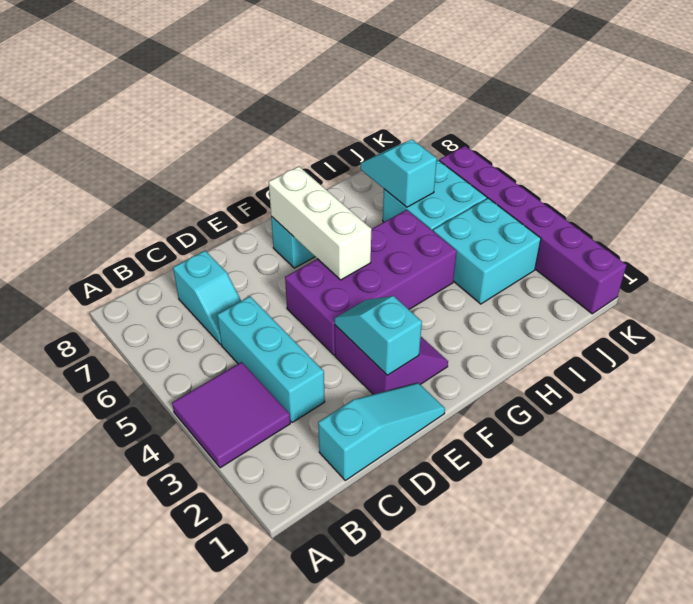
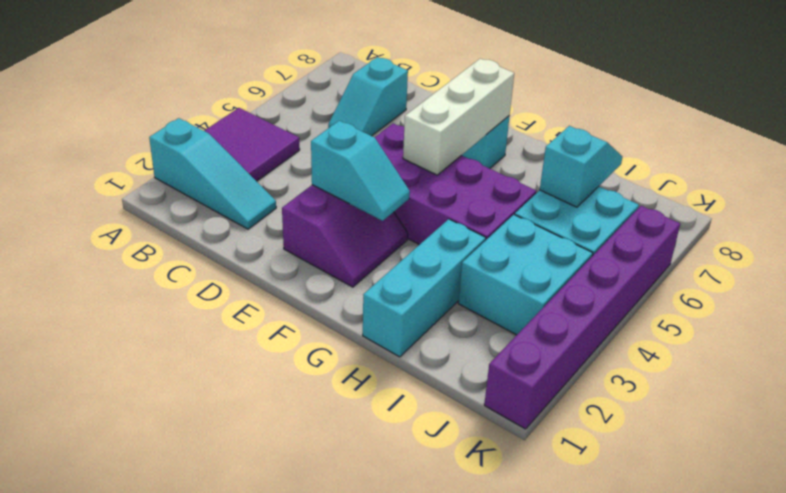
cyan slope C1:E1 level 1 top C -> cyan slope A2:C2 level 1 top A
cyan brick C3:C5 level 1 -> cyan brick H1:H3 level 1
cyan slope E2:E3 level 2 top 2 -> cyan slope E3:F3 level 2 top E

